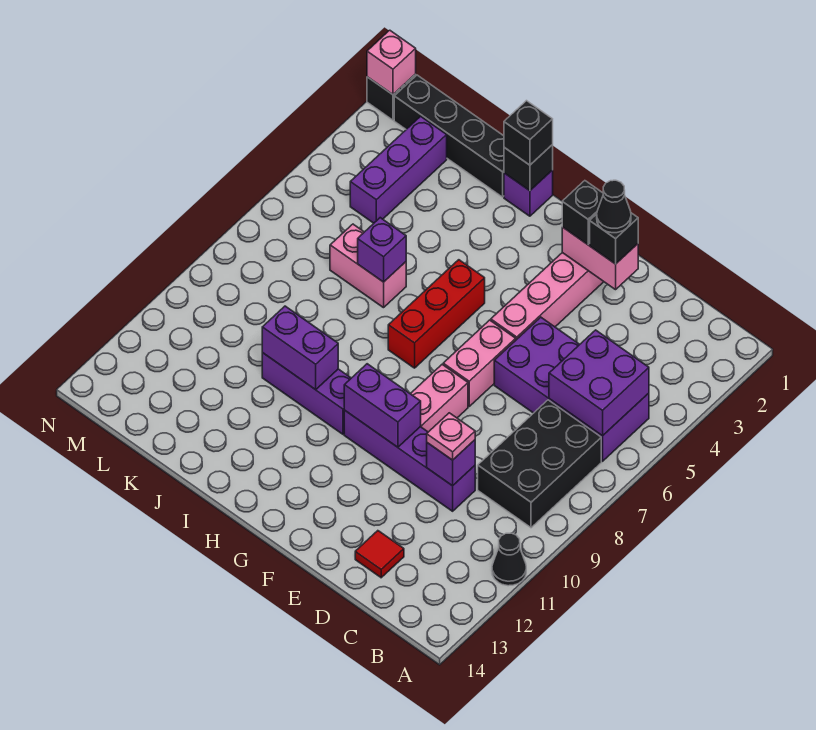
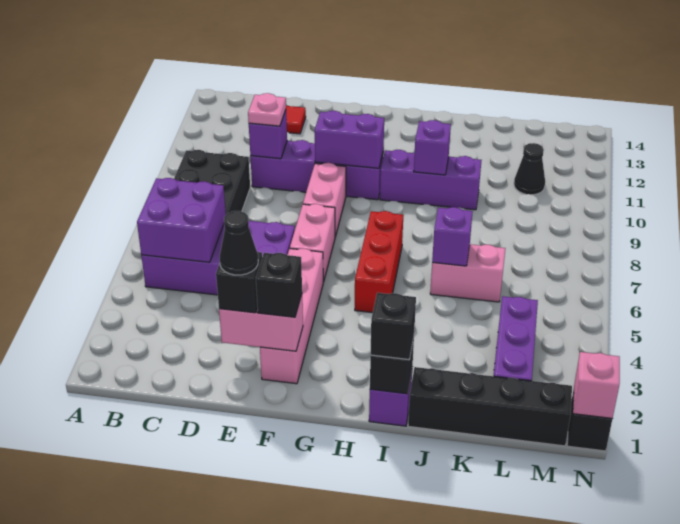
black cone A11 level 1 -> black cone L11 level 1
purple brick I10:J10 level 2 -> purple brick I10 level 2

